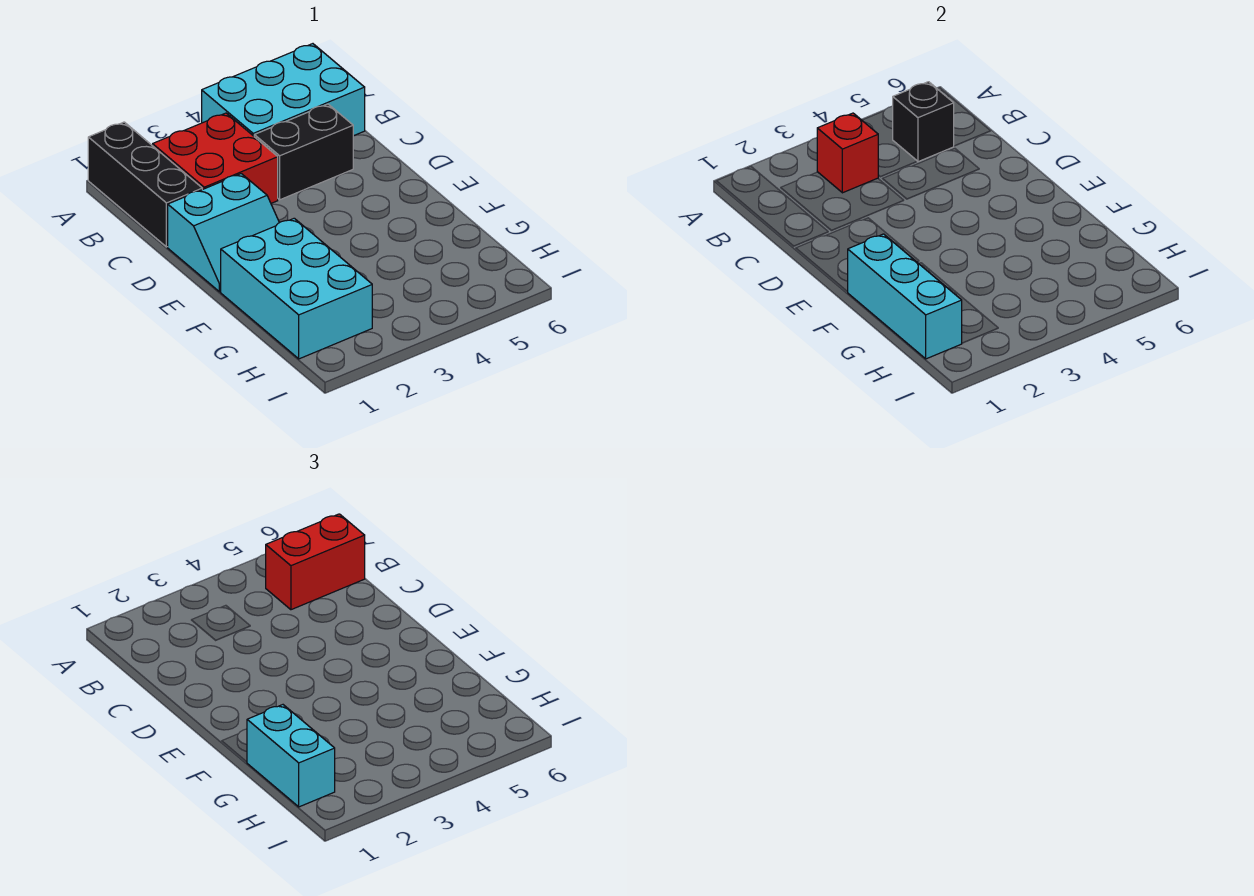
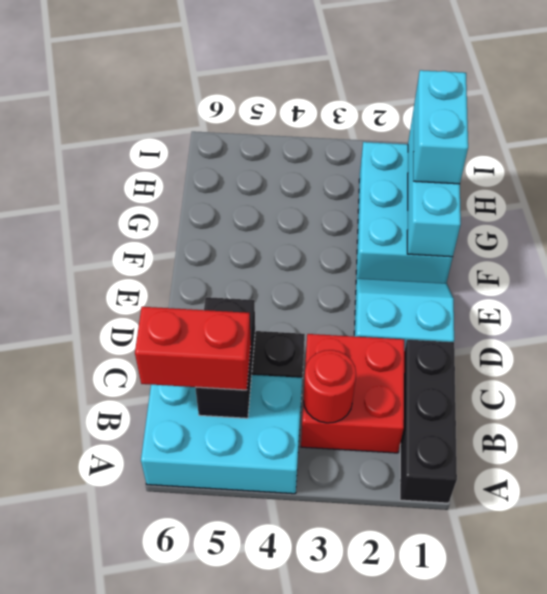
red brick B3 level 2 -> red round brick B3 level 2
black brick B5 level 2 -> black brick B5:C5 level 2

